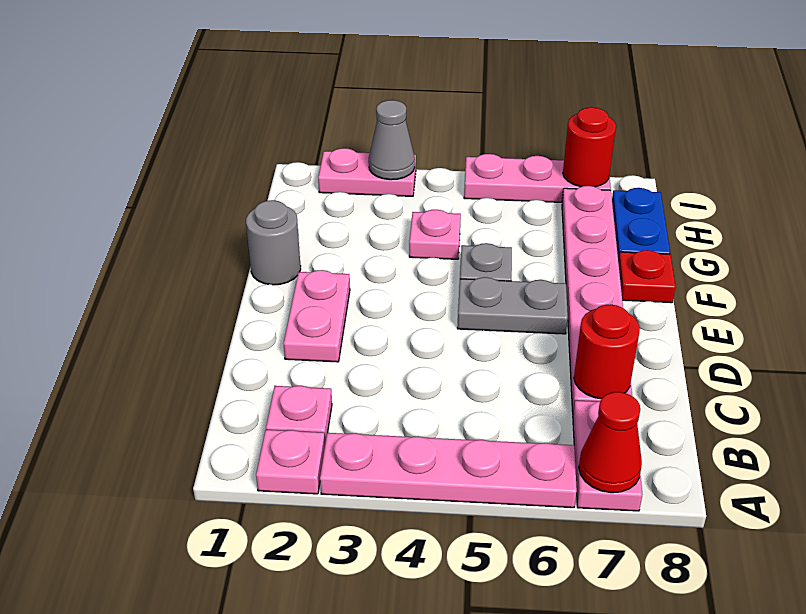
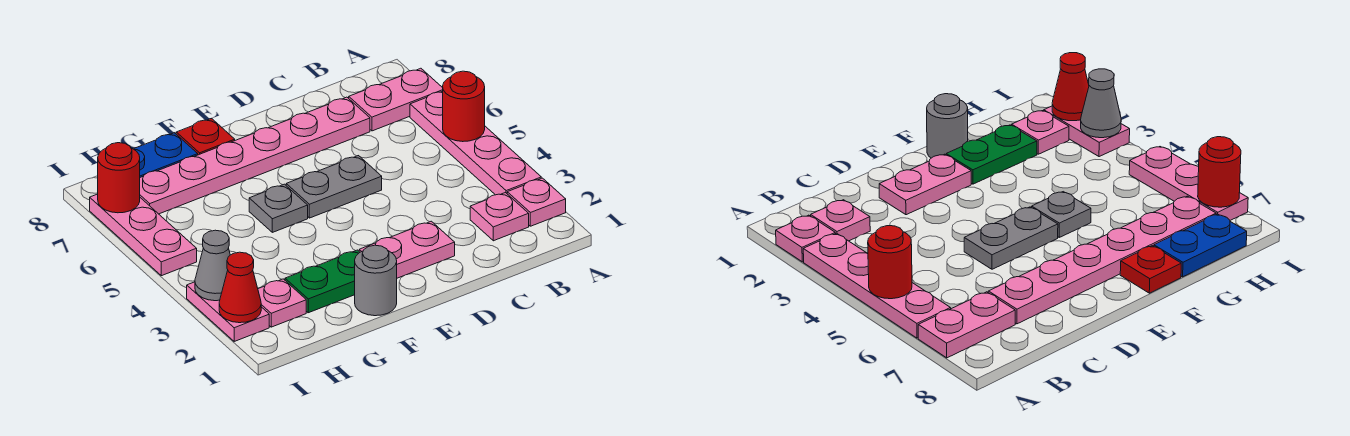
red cone A7 level 2 -> red cone I2 level 2
red round brick C7 level 2 -> red round brick A5 level 2
grey plate E5:E6 level 1 -> grey plate D5:E5 level 1
none -> green plate F2:G2 level 1
pink plate G4 level 1 -> pink plate H2 level 1

